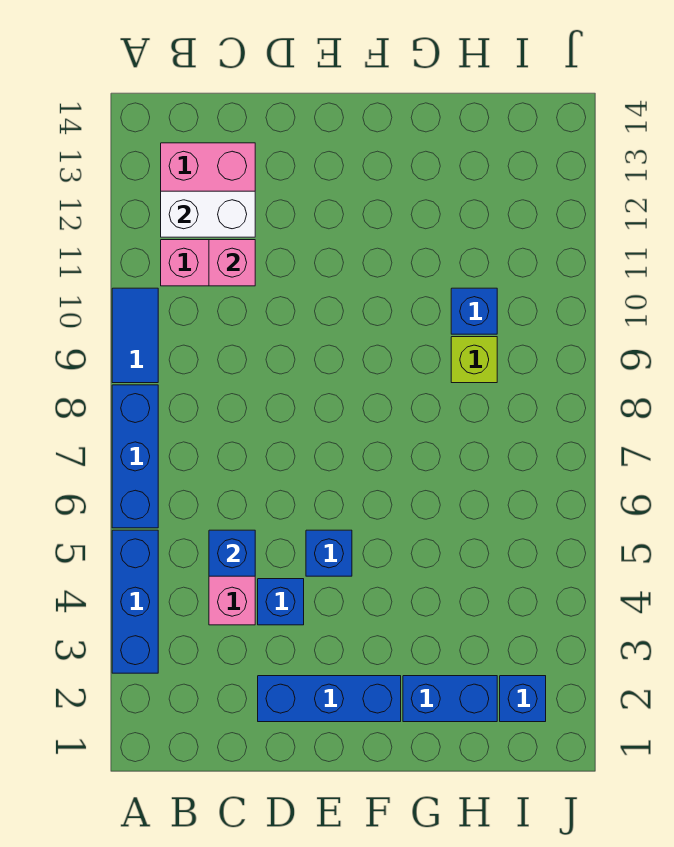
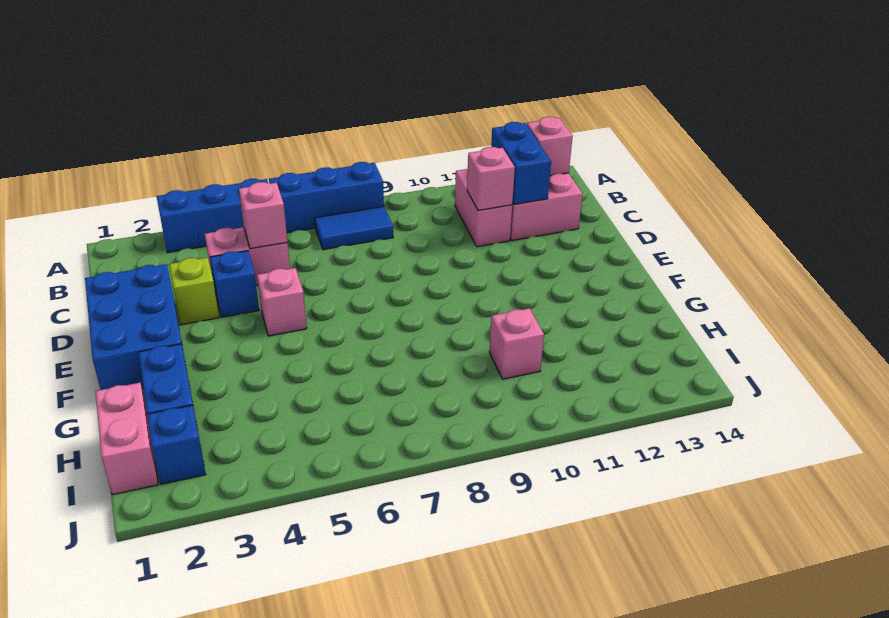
blue tile A9:A10 level 1 -> blue tile B7:B8 level 1
white brick B12:C12 level 2 -> blue brick B12:C12 level 2
none -> pink brick B13 level 2
blue brick C5 level 2 -> pink brick C5 level 2
blue brick D2:F2 level 1 -> blue brick D1:F2 level 1
blue brick E5 level 1 -> pink brick E5 level 1
none -> pink brick H1:I1 level 1
lime brick H9 level 1 -> lime brick D3 level 1
blue brick H10 level 1 -> pink brick H10 level 1

